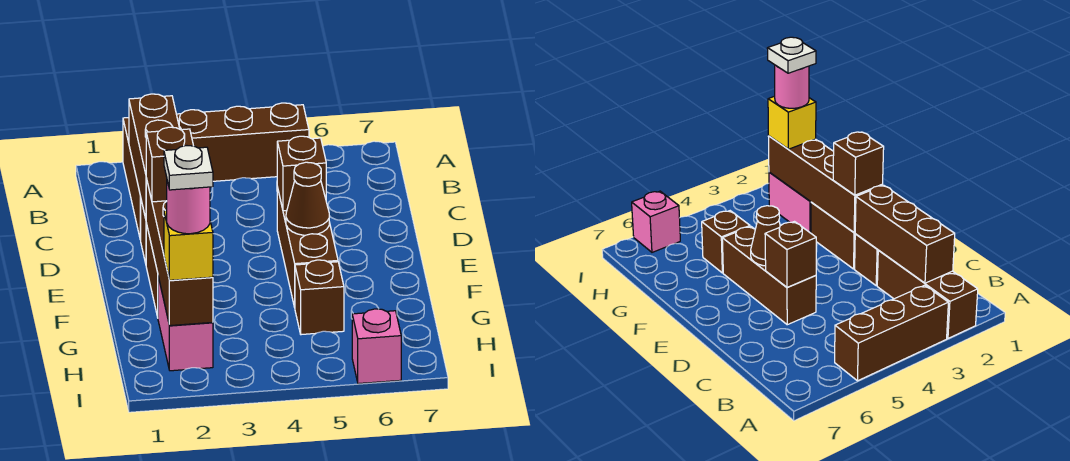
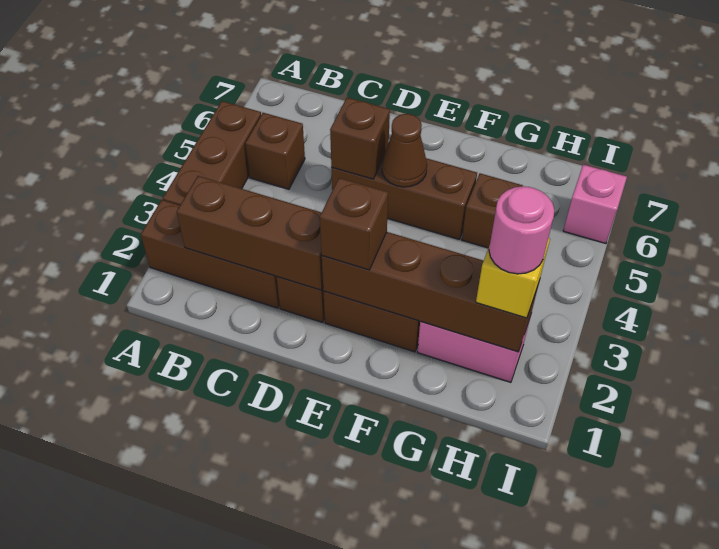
none -> brown brick B5 level 1
white plate H2 level 5 -> none

